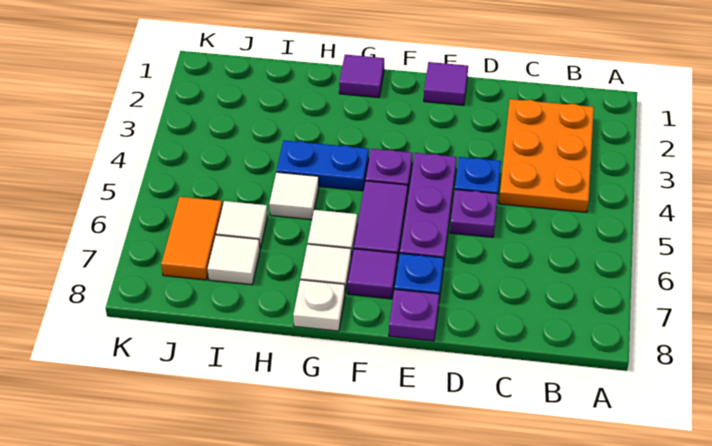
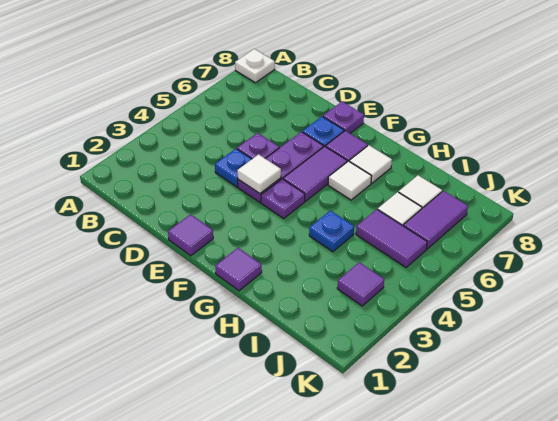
orange plate B2:C4 level 1 -> none
blue plate G4:H4 level 1 -> blue plate H4 level 1
white plate G8 level 1 -> white plate A8 level 1
white tile H5 level 1 -> white tile E4 level 2
none -> purple tile I5:J5 level 1
none -> purple tile J3 level 1
orange tile J6:J7 level 1 -> purple tile J6:J7 level 1

